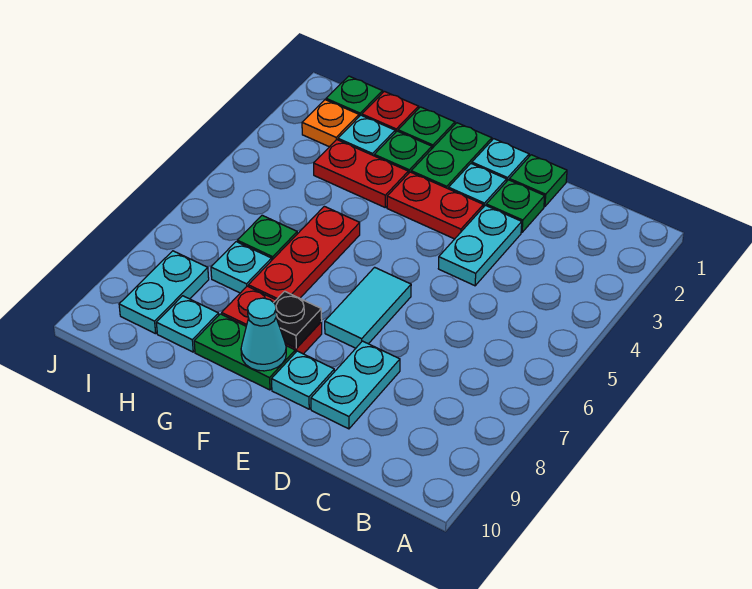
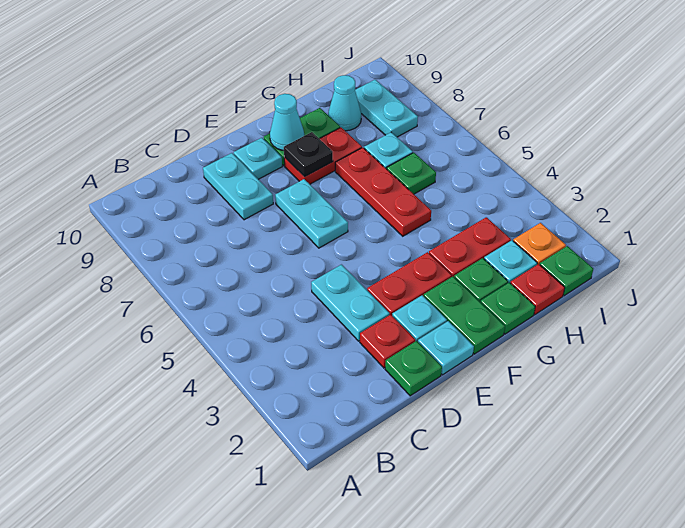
green plate D2 level 1 -> red plate D2 level 1
cyan tile E6:E7 level 1 -> cyan plate E6:E7 level 1
cyan plate H9 level 1 -> cyan cone H9 level 1

